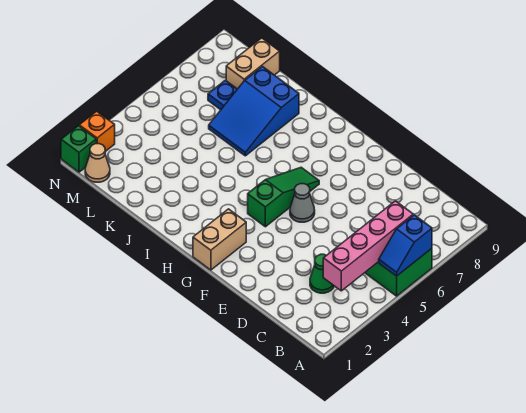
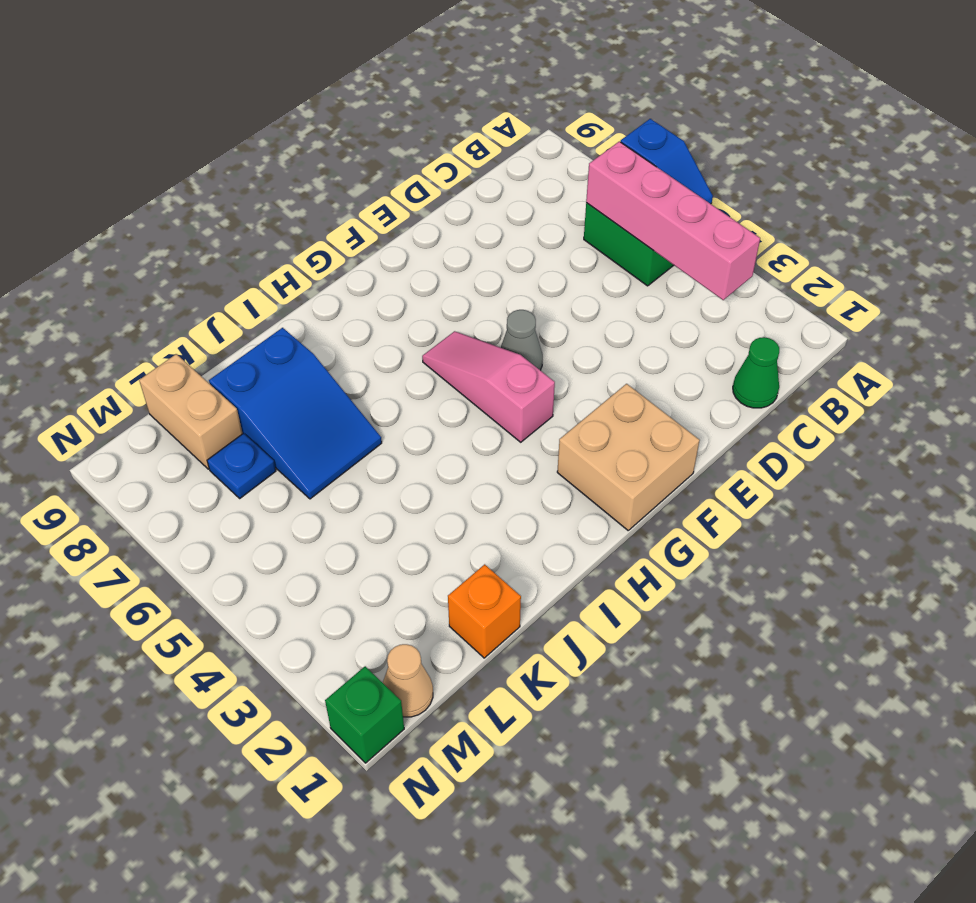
green cone C3 level 1 -> green cone C1 level 1
tan brick G1:G2 level 1 -> tan brick F1:G2 level 1
green slope G4:G6 level 1 top 4 -> pink slope G4:G6 level 1 top 4
orange brick N2 level 1 -> orange brick K1 level 1

